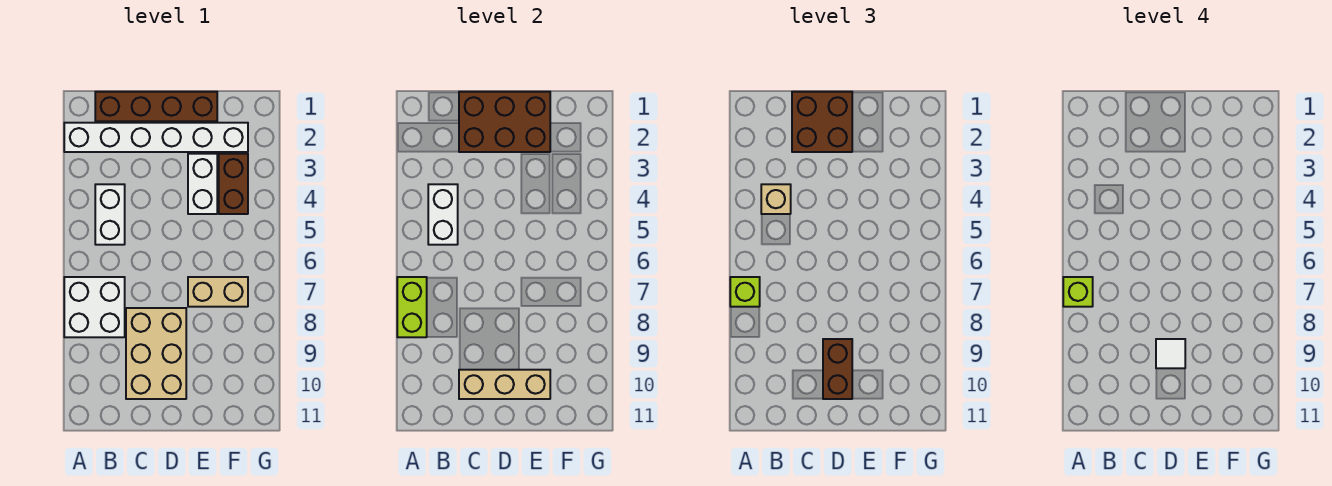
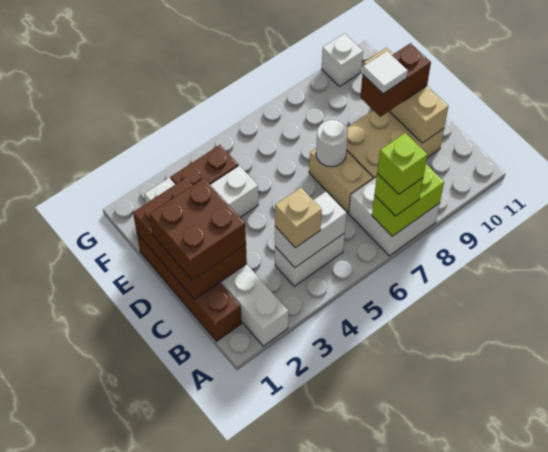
none -> white round brick D7 level 2
tan brick E7:F7 level 1 -> tan brick C7:D7 level 1
none -> white brick G10 level 1

